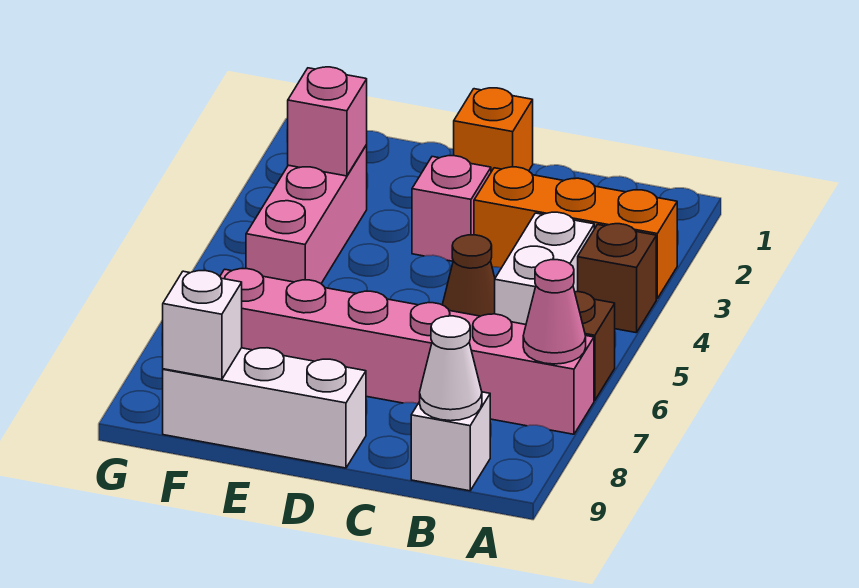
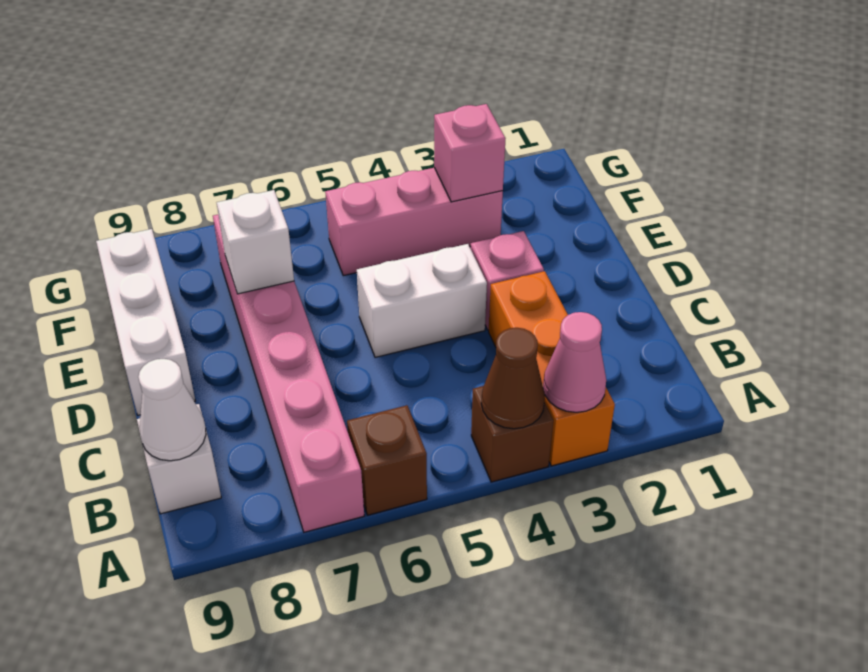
pink cone A7 level 2 -> pink cone A3 level 2
white brick B4:B5 level 1 -> white brick D4:D5 level 1
brown cone C5 level 1 -> brown cone A4 level 2
orange brick D1 level 1 -> none
white brick F9 level 2 -> white brick E7 level 2

